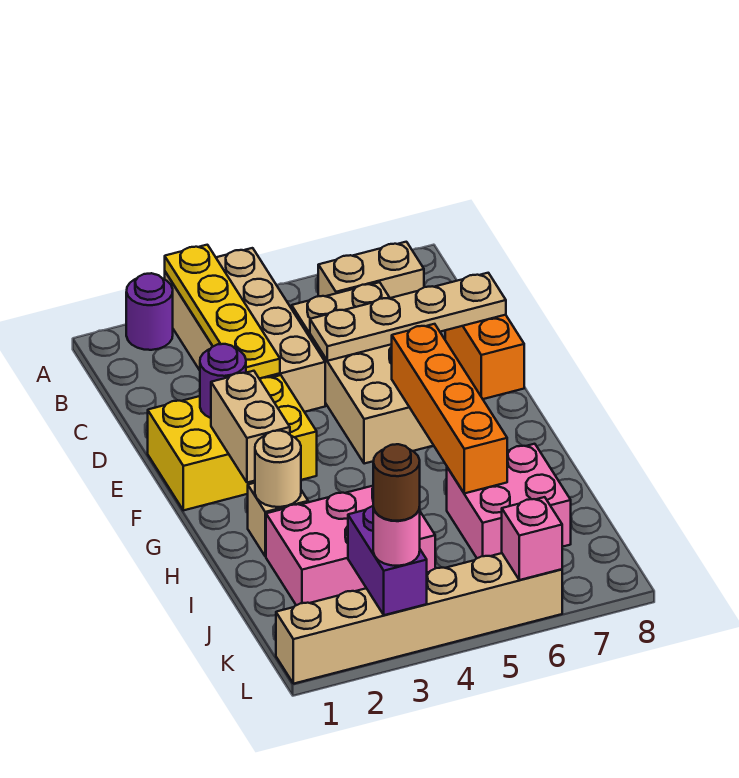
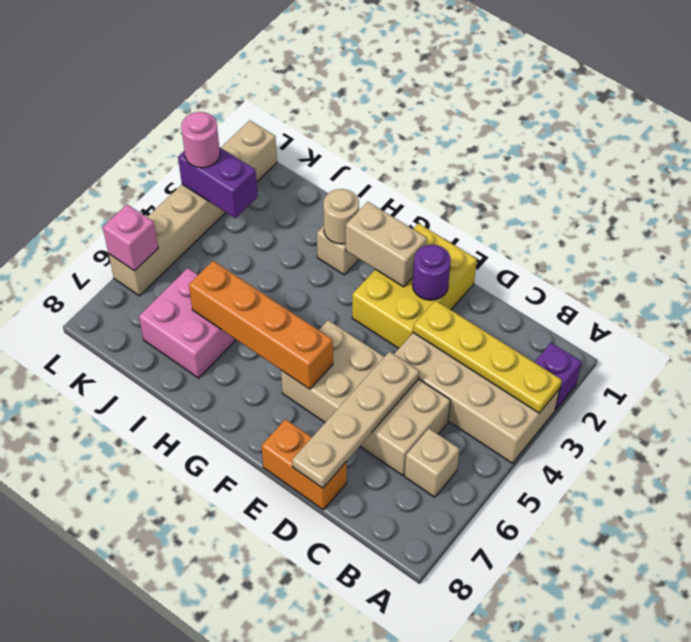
purple round brick A2 level 1 -> purple brick A2 level 1
tan brick B6:B7 level 1 -> tan brick B6 level 1
pink brick I2:J4 level 1 -> none
brown round brick L3 level 4 -> none

